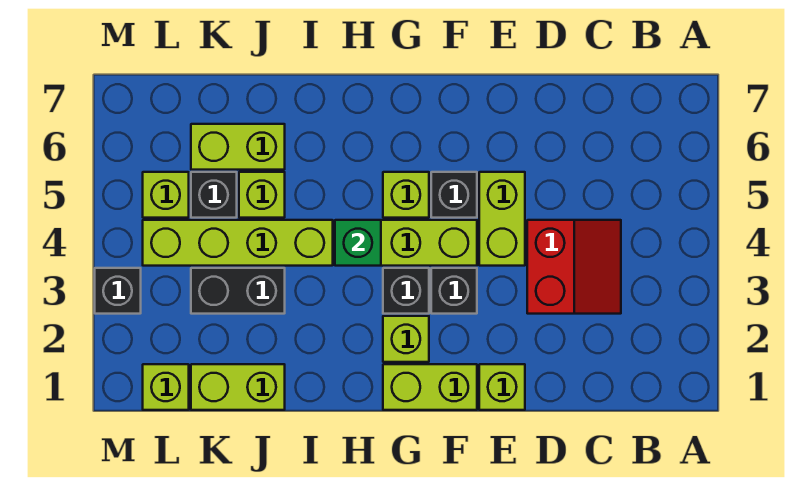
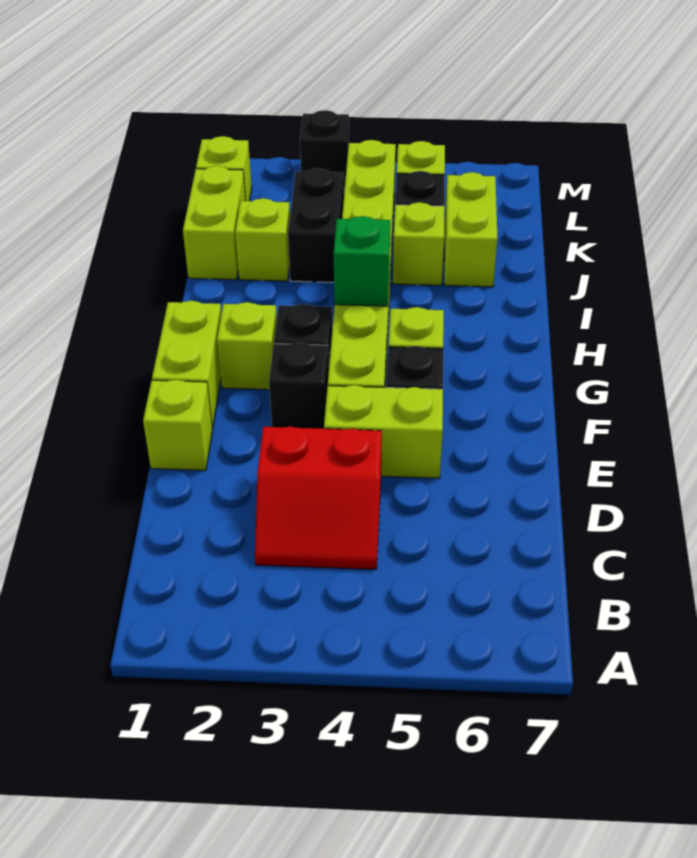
none -> lime brick J2 level 1

